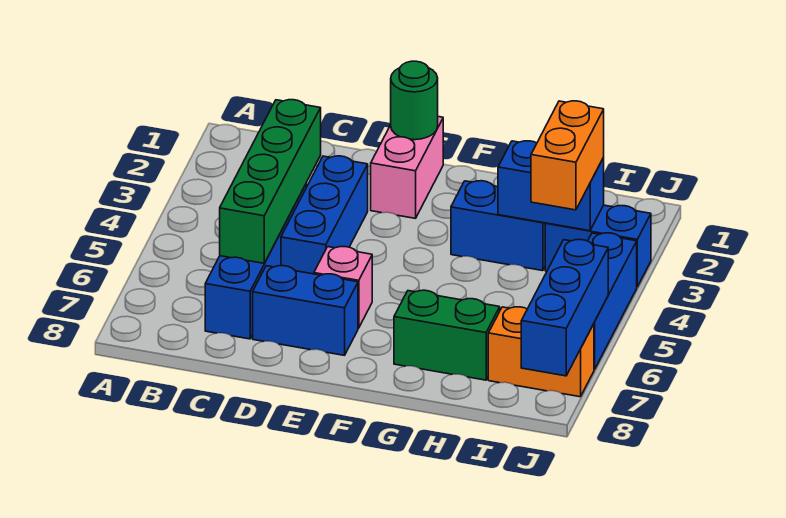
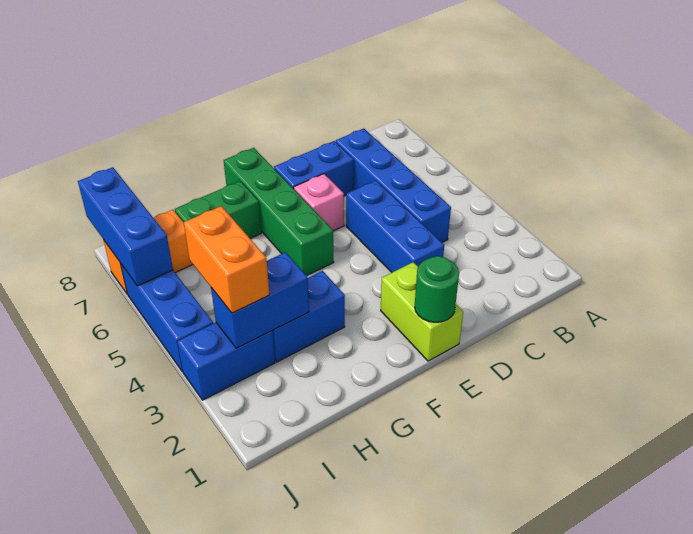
green brick C3:C6 level 2 -> green brick F5:F8 level 1
pink brick E1:E2 level 1 -> lime brick E1:E2 level 1

